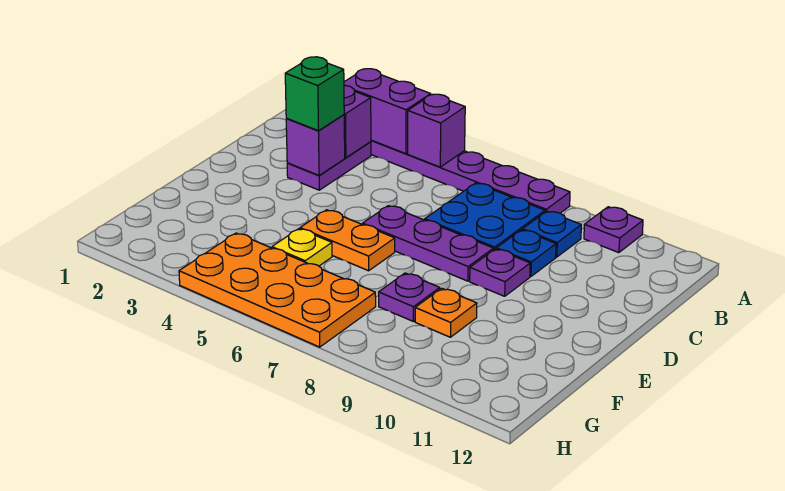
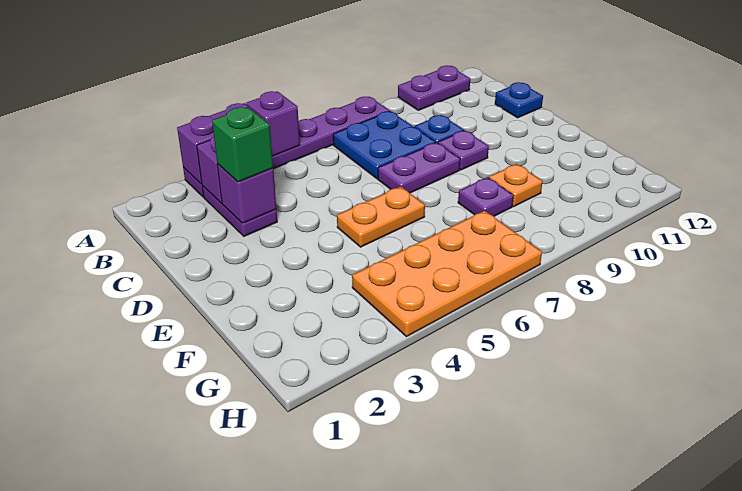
purple plate A10 level 1 -> purple plate A10:A11 level 1
blue plate B9 level 1 -> blue plate C12 level 1
purple plate D6:D8 level 1 -> purple plate D7:D8 level 1
yellow plate F5 level 1 -> none

